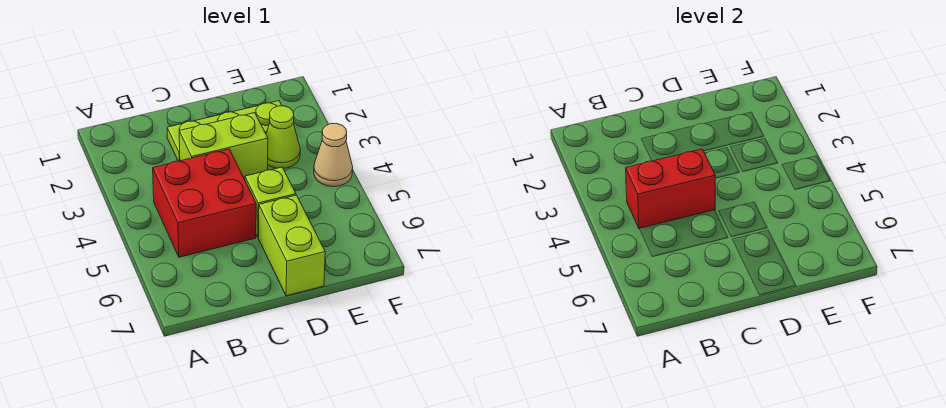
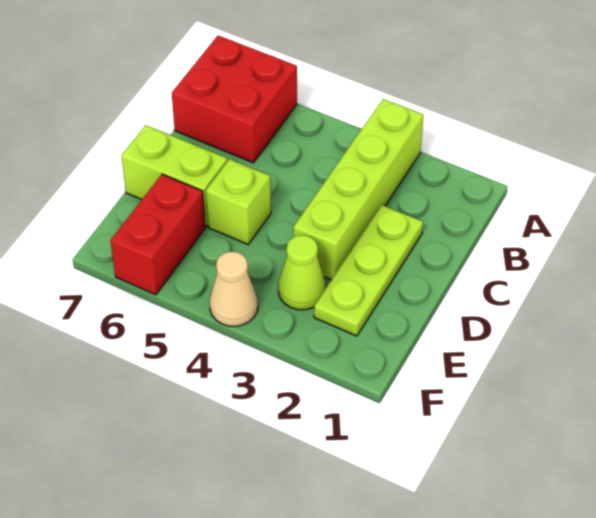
red brick B4:C5 level 1 -> red brick A6:B7 level 1
red brick B4:C4 level 2 -> red brick E6:F6 level 1
lime brick C3:D3 level 1 -> lime brick A3:D3 level 1

